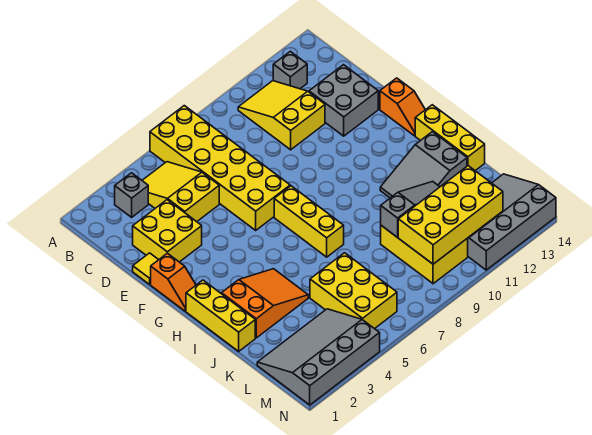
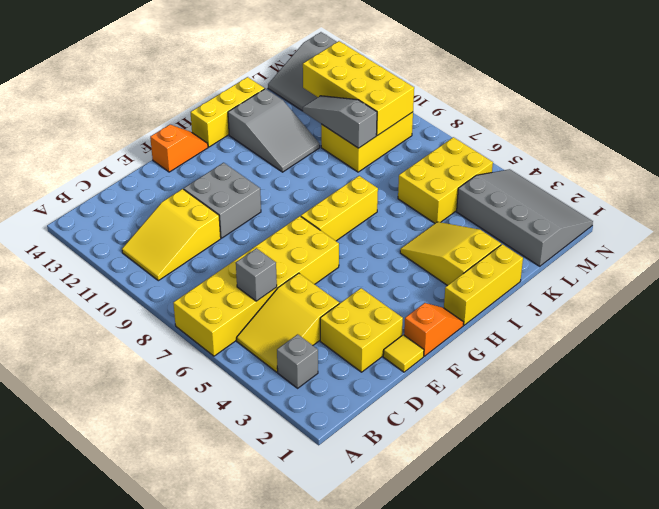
grey brick B12 level 1 -> grey brick C6 level 2
grey brick D12:E13 level 1 -> grey brick E10:F11 level 1
orange slope I2:J4 level 1 top 2 -> yellow slope I2:J4 level 1 top 2
grey slope L1:N4 level 1 top N -> grey slope L1:N4 level 1 top L

